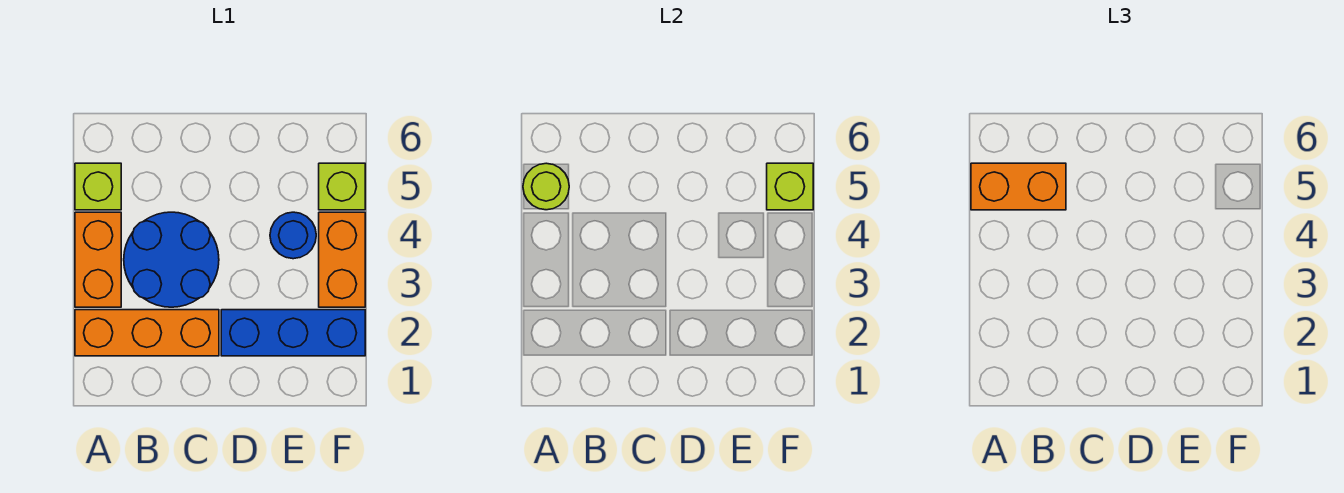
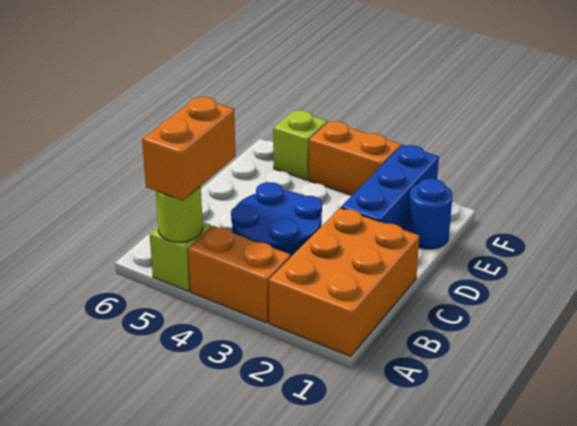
orange brick A2:C2 level 1 -> orange brick A1:C2 level 1
blue round brick E4 level 1 -> blue round brick E1 level 1
lime brick F5 level 2 -> none

